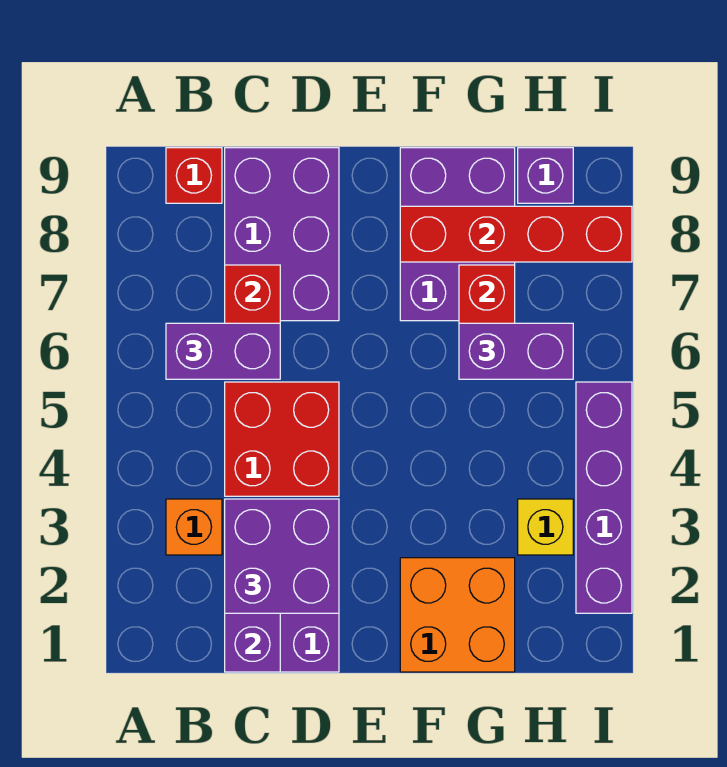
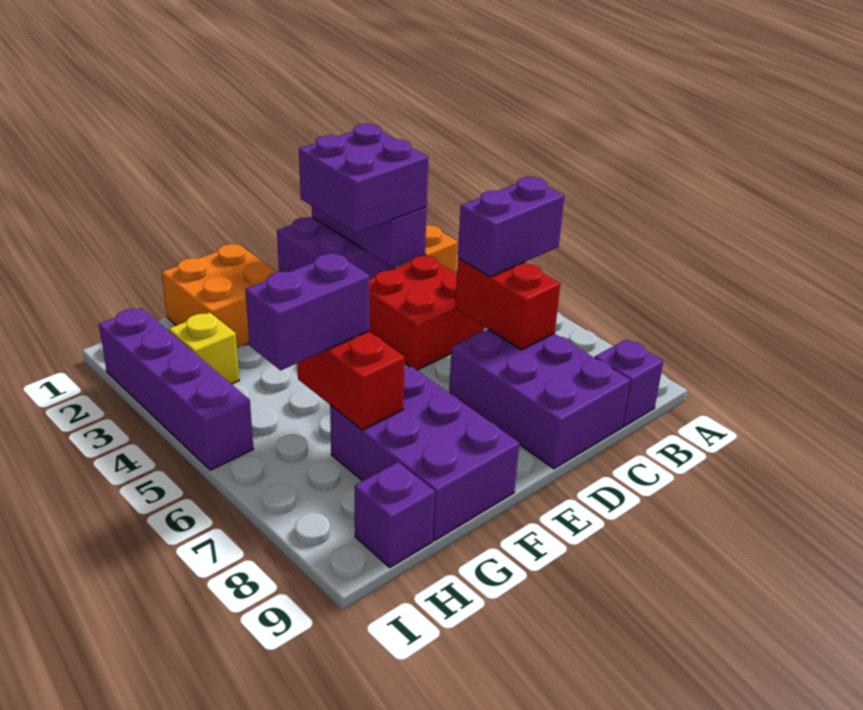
red brick B9 level 1 -> purple brick B9 level 1
red brick F8:I8 level 2 -> none

